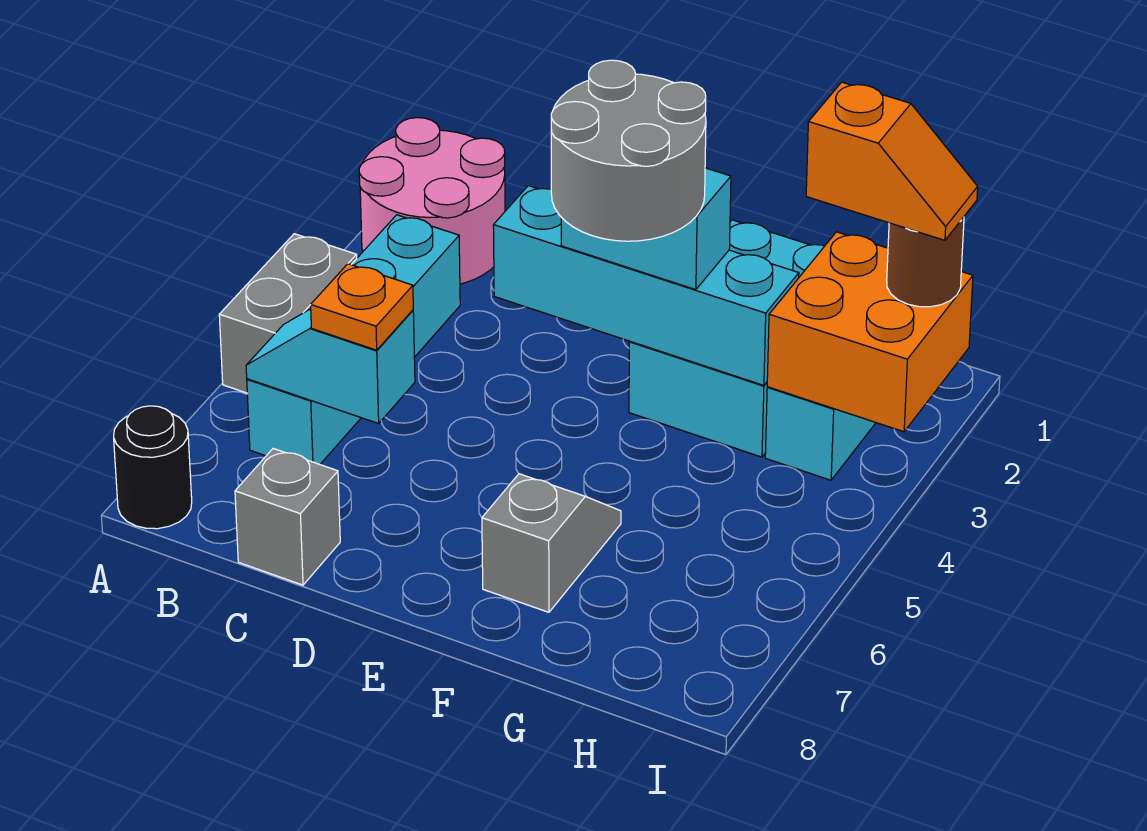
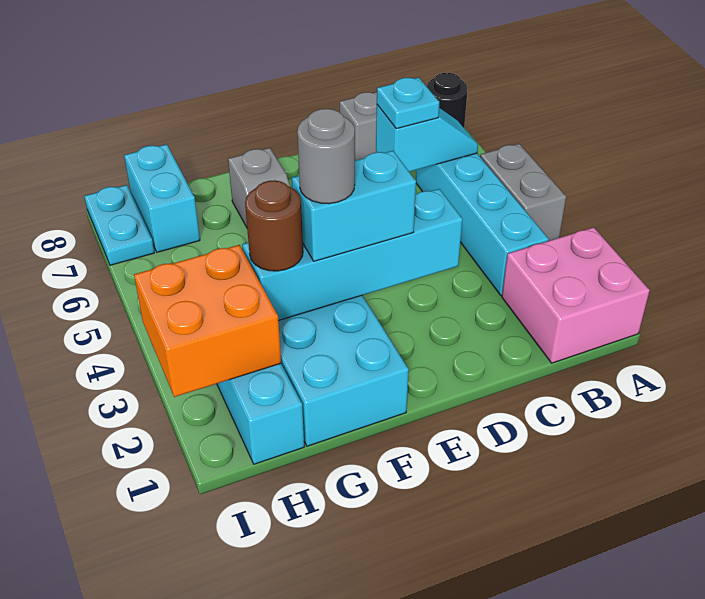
pink round brick A1:B2 level 1 -> pink brick A1:B2 level 1
orange plate C6 level 3 -> cyan plate C6 level 3
grey round brick E3:F4 level 4 -> grey round brick F3 level 4
orange slope H2:I2 level 4 top H -> none
none -> cyan brick H7:H8 level 1
brown round brick I2 level 3 -> brown round brick G3 level 3
none -> cyan plate I7:I8 level 1

